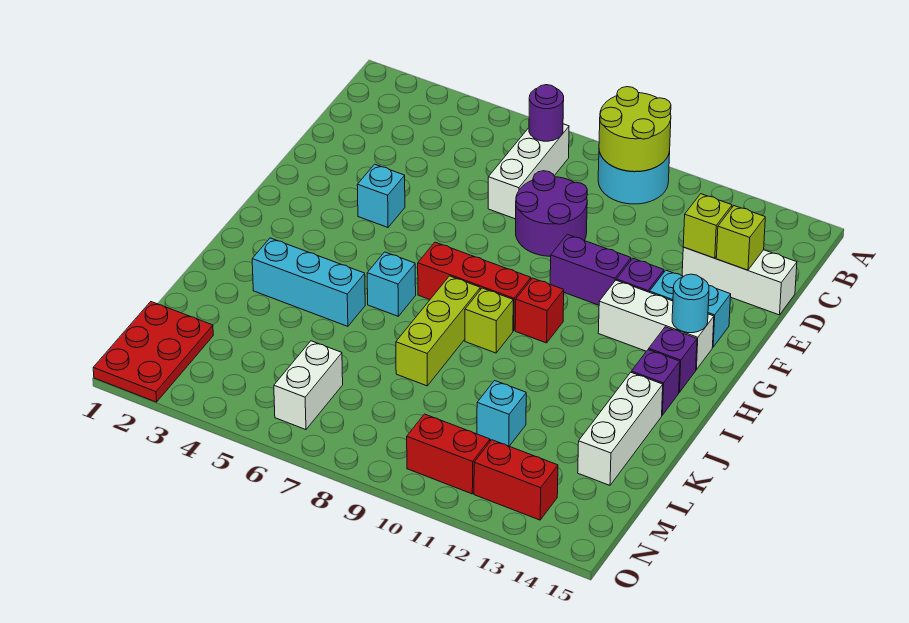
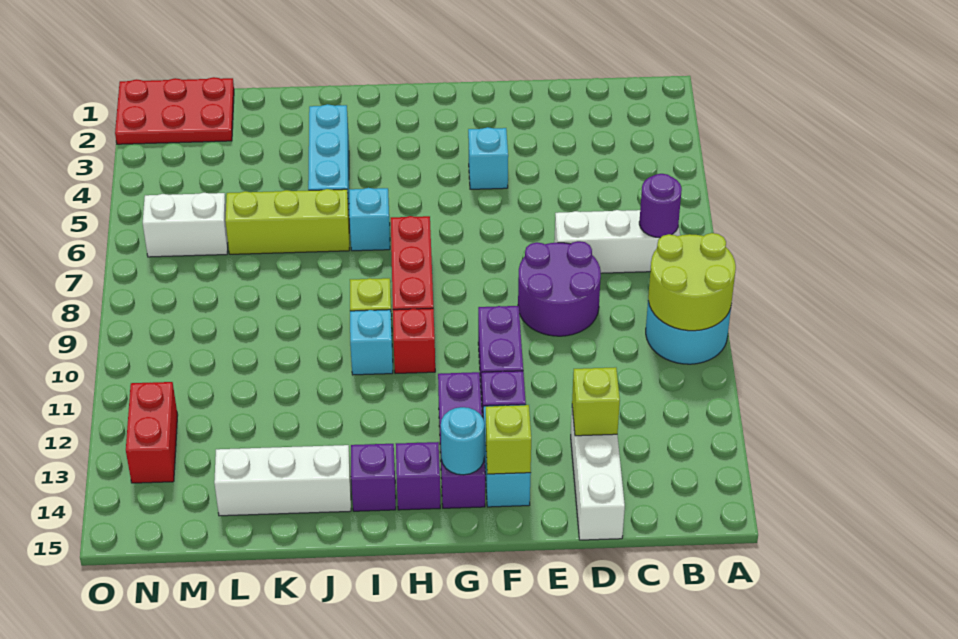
lime brick D14 level 2 -> lime brick F14 level 2
white brick G12:G14 level 1 -> purple brick G12:G14 level 1
lime brick I8:K8 level 1 -> lime brick J6:L6 level 1
cyan brick L11 level 1 -> cyan brick I10 level 1
red brick N10:N11 level 1 -> none

